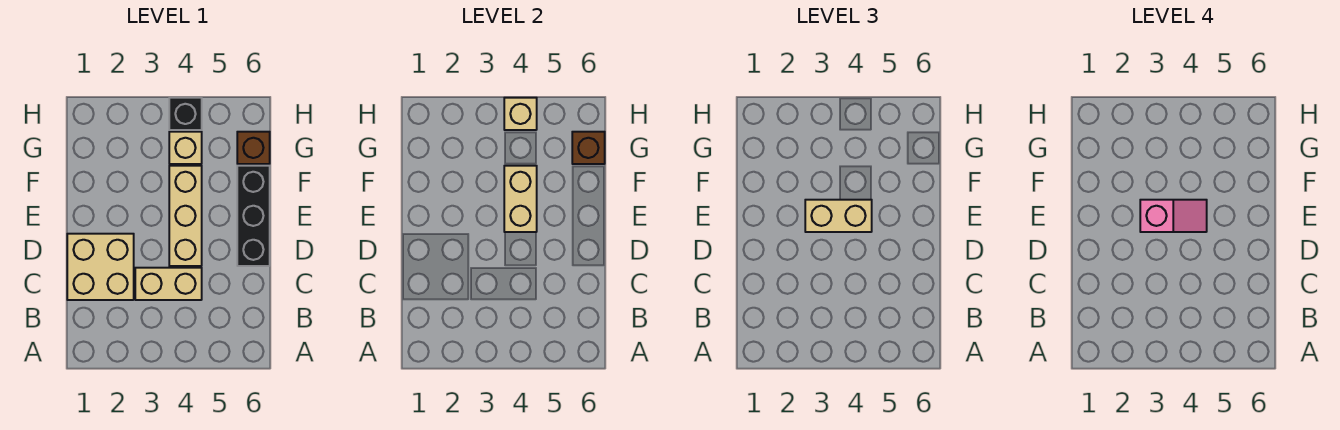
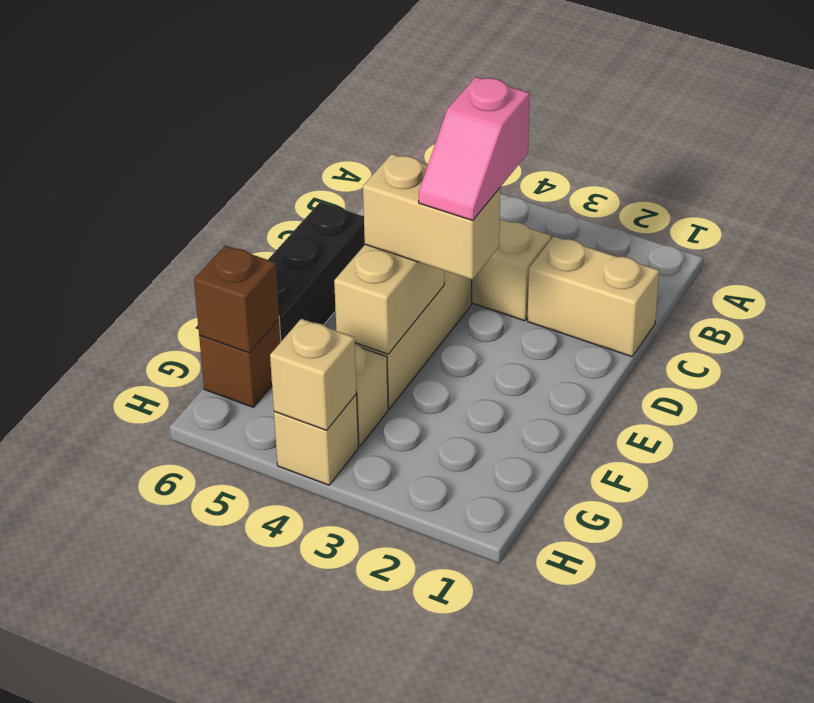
tan brick C1:D2 level 1 -> tan brick C1:C2 level 1
pink slope E3:E4 level 4 top 3 -> pink slope D3:E3 level 4 top D
black brick H4 level 1 -> tan brick H4 level 1

